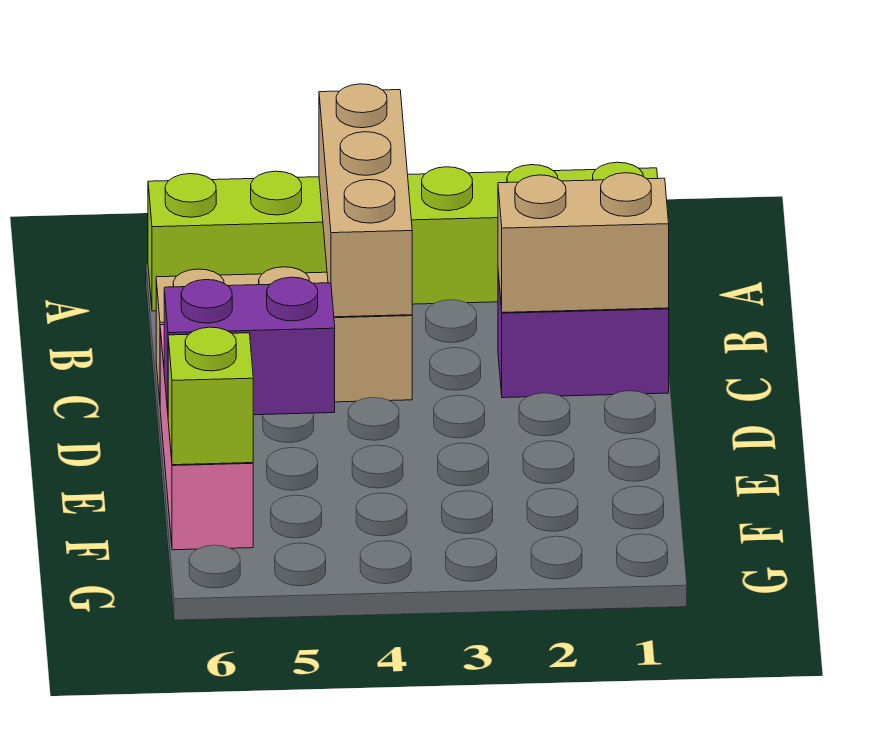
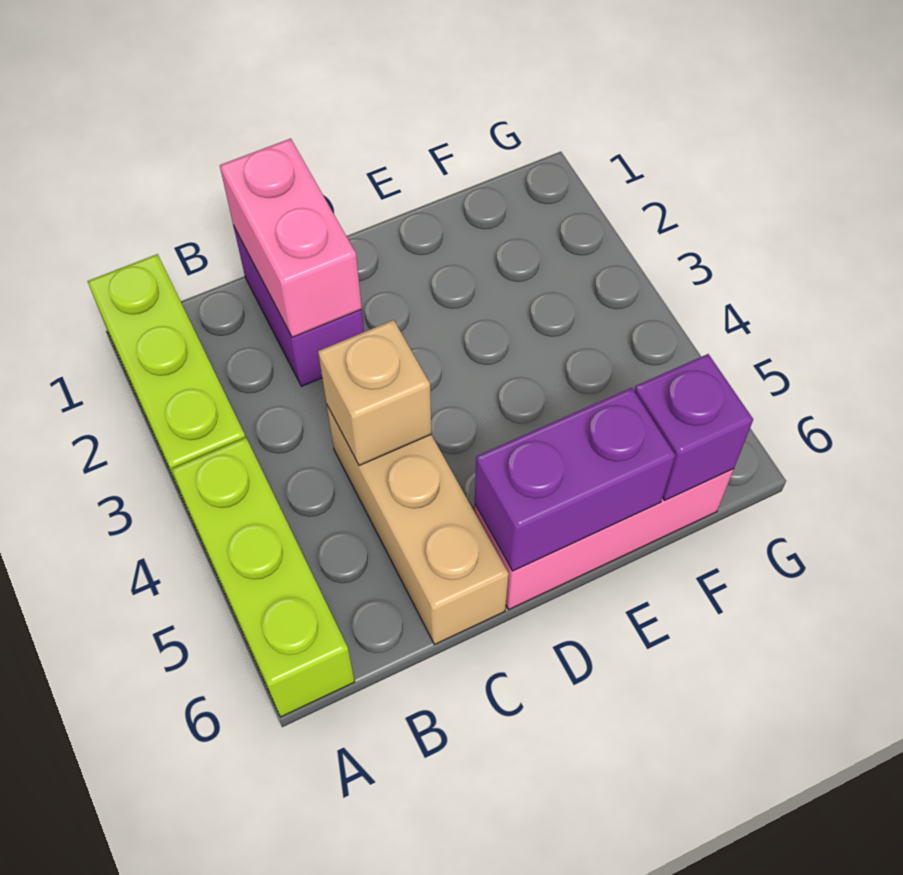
tan brick A4:C4 level 2 -> tan brick C4 level 2
tan brick C1:C2 level 2 -> pink brick C1:C2 level 2
purple brick E5:E6 level 2 -> purple brick D6:E6 level 2
lime brick F6 level 2 -> purple brick F6 level 2

